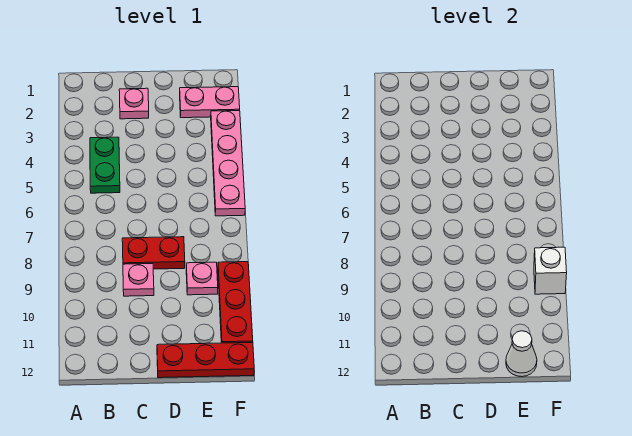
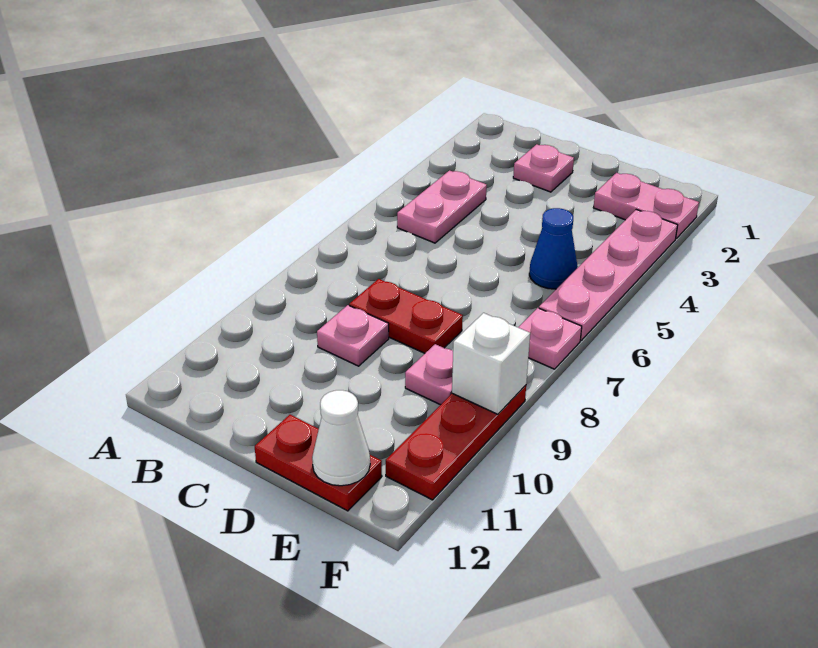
green plate B4:B5 level 1 -> pink plate B4:B5 level 1
red plate D12:F12 level 1 -> red plate D12:E12 level 1
none -> blue cone E5 level 1
none -> pink plate F7 level 1

